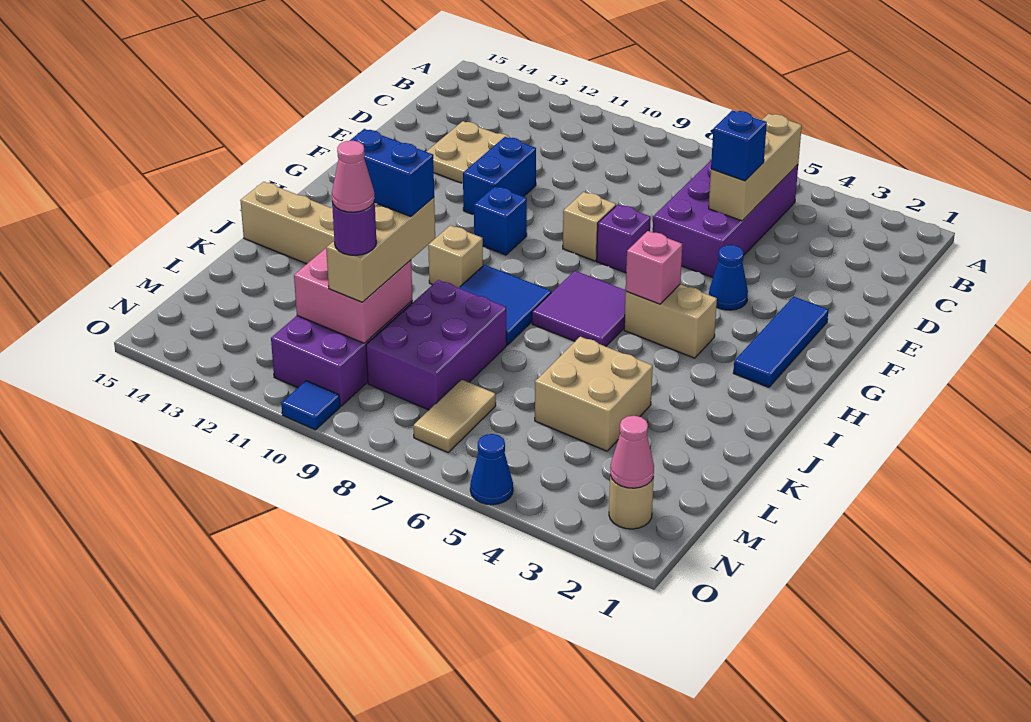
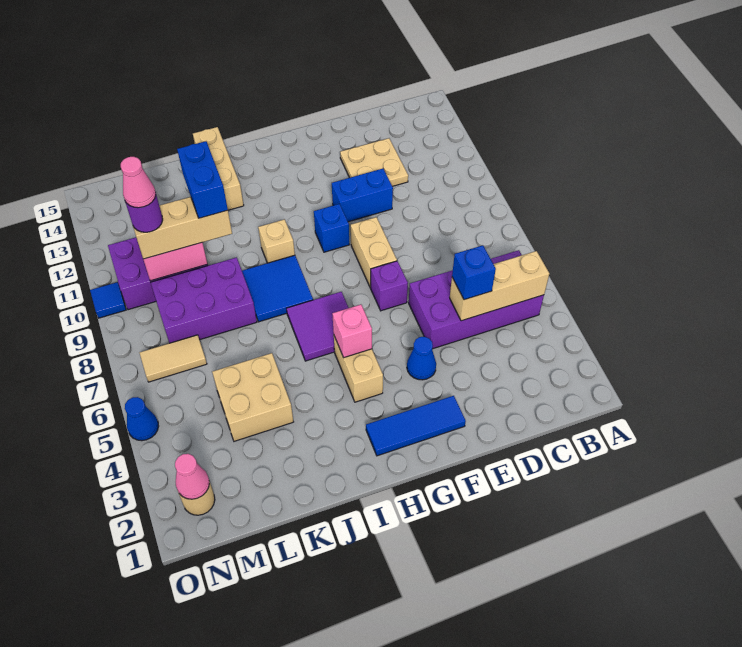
tan brick F8 level 1 -> tan brick F8:F9 level 1

